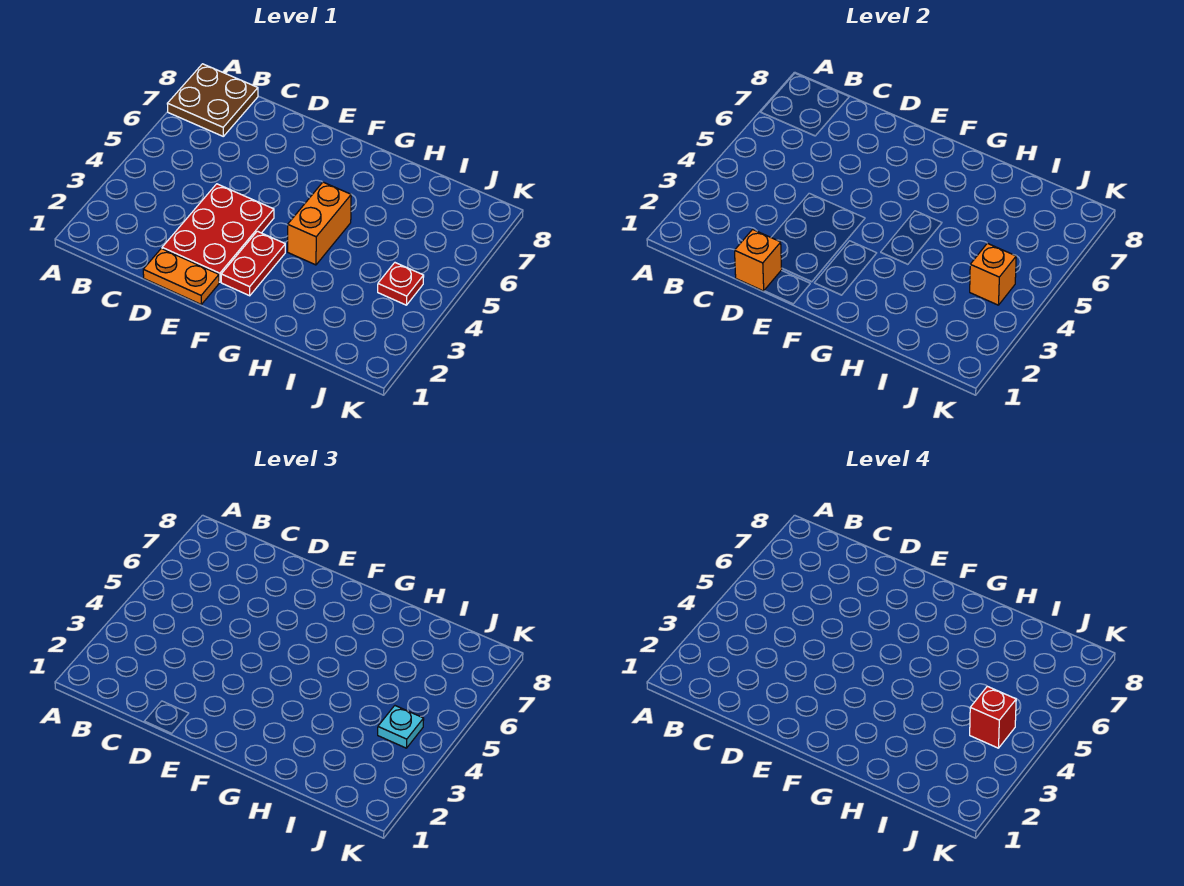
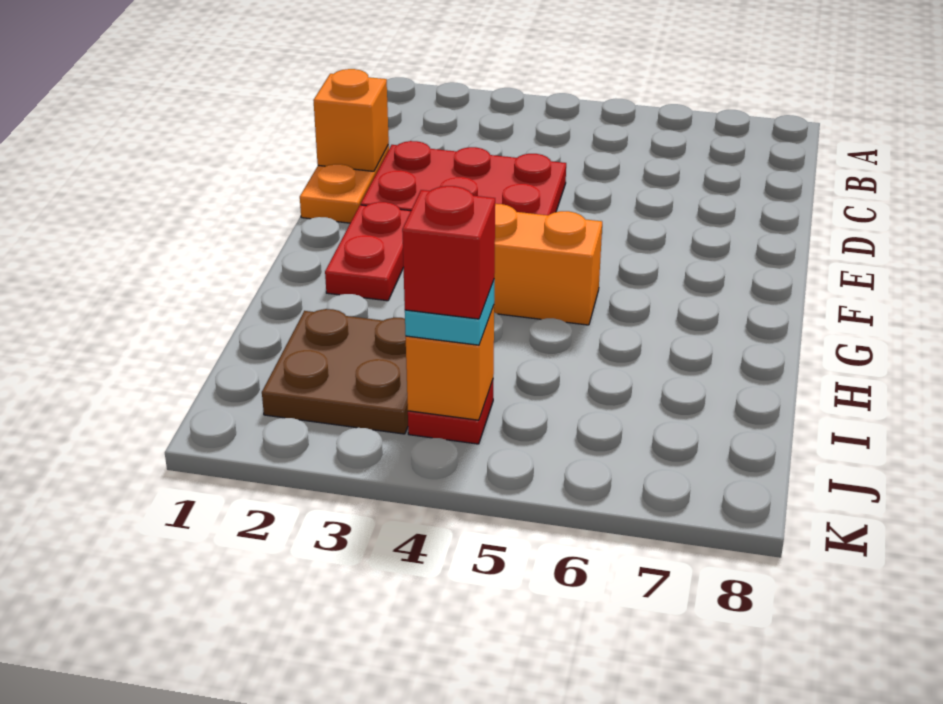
brown plate A7:B8 level 1 -> brown plate I2:J3 level 1
red plate F2:F3 level 1 -> red plate F2:G2 level 1

